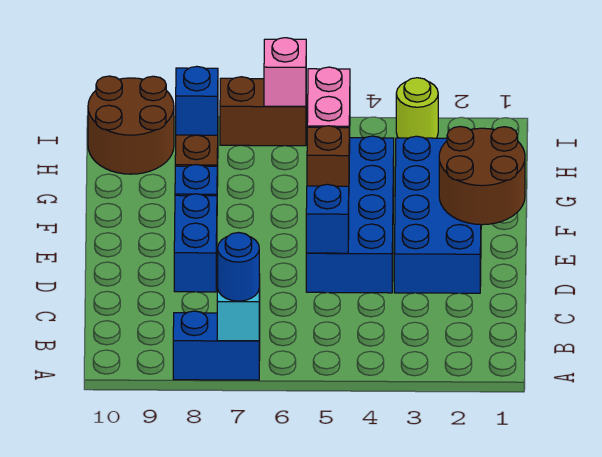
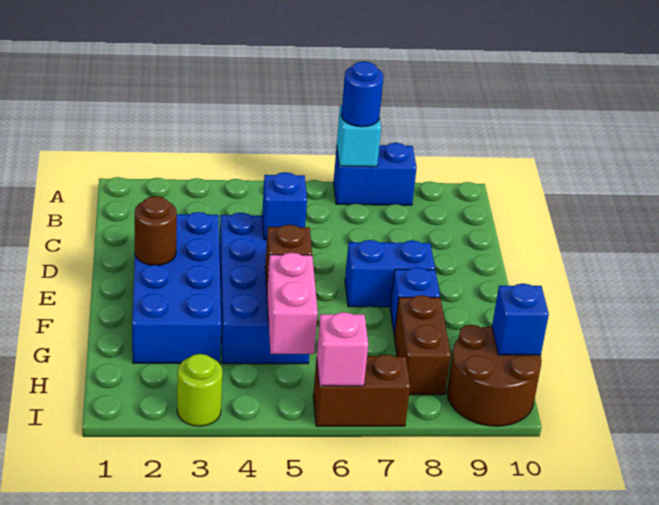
blue brick D8:E8 level 1 -> blue brick E7:E8 level 1
brown round brick E1:F2 level 2 -> brown round brick E2 level 2
blue brick H8 level 2 -> blue brick H10 level 2

